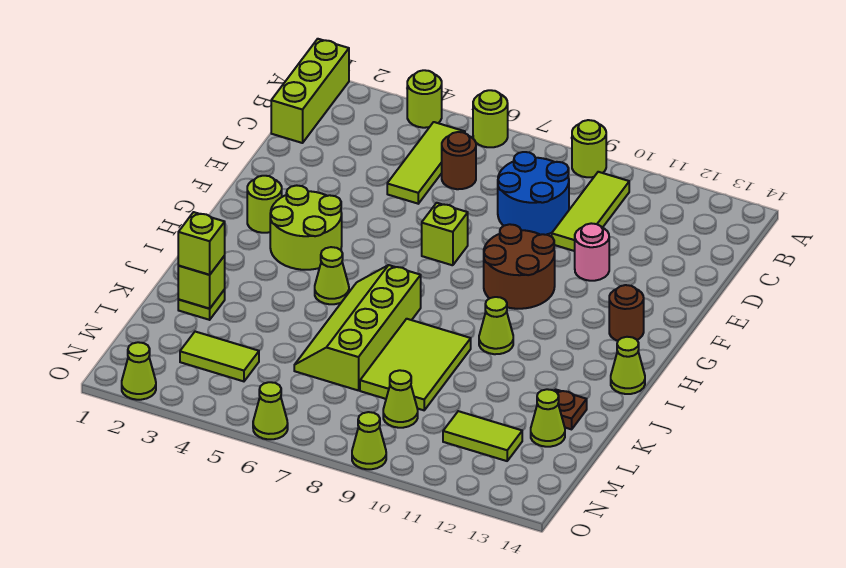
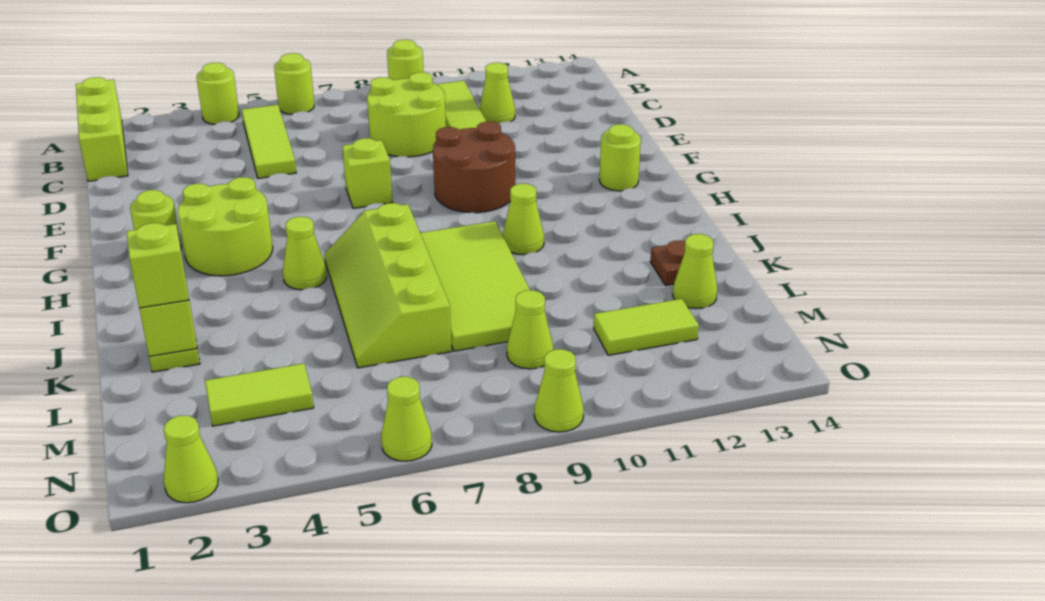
brown round brick C6 level 1 -> none
blue round brick C8:D9 level 1 -> lime round brick C8:D9 level 1
pink round brick E11 level 1 -> none
brown round brick G13 level 1 -> lime round brick G13 level 1
lime cone I14 level 1 -> lime cone C11 level 1
lime tile J8:L9 level 1 -> lime tile I8:L9 level 1

